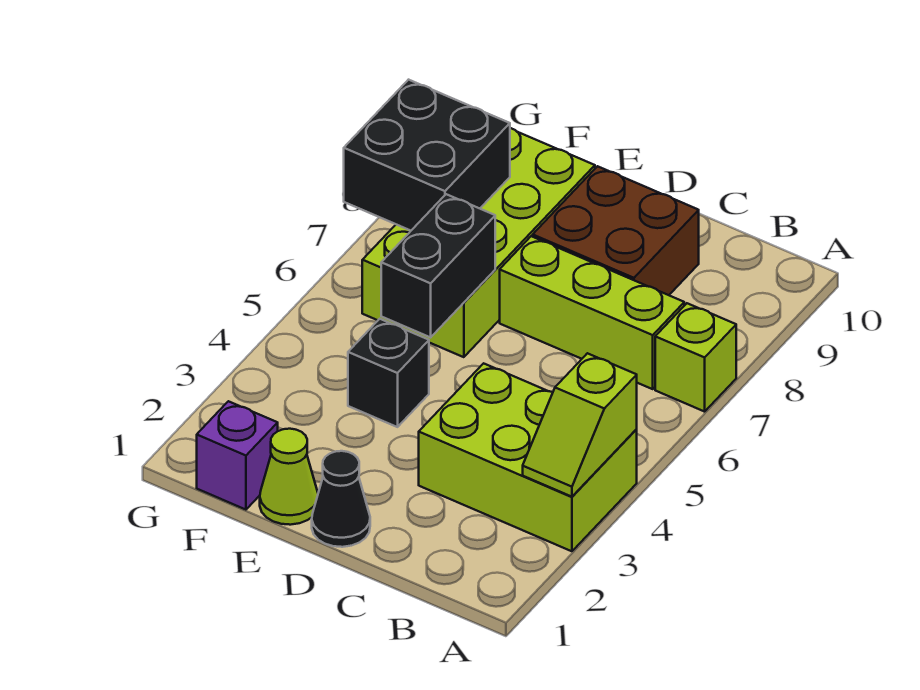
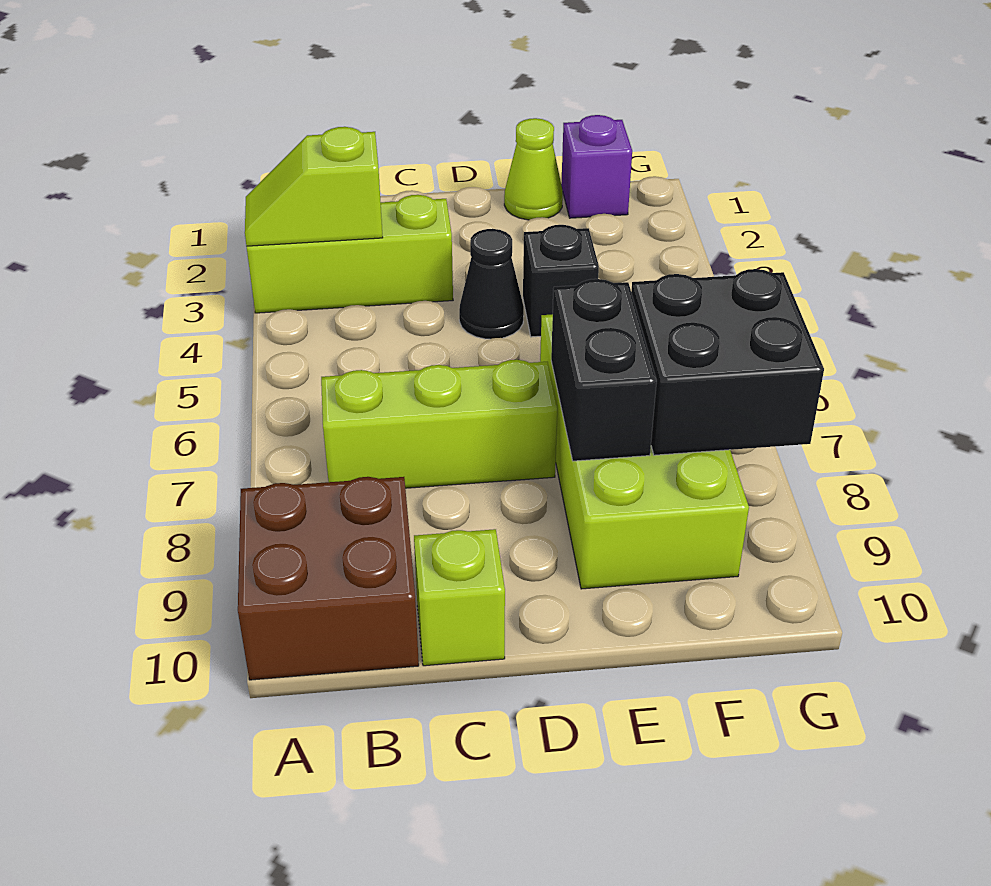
lime brick A3:C4 level 1 -> lime brick A3:C3 level 1
lime slope A3:A4 level 2 top 4 -> lime slope A3:B3 level 2 top B
lime brick A7 level 1 -> lime brick C10 level 1
brown brick C8:D9 level 1 -> brown brick A9:B10 level 1
black cone D1 level 1 -> black cone D4 level 1
black brick E5:E6 level 2 -> black brick E7:E8 level 2

